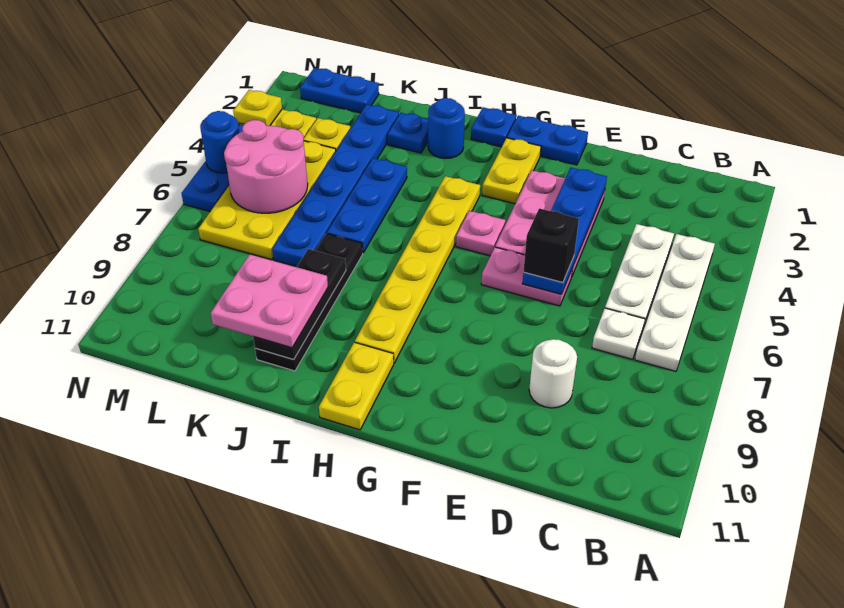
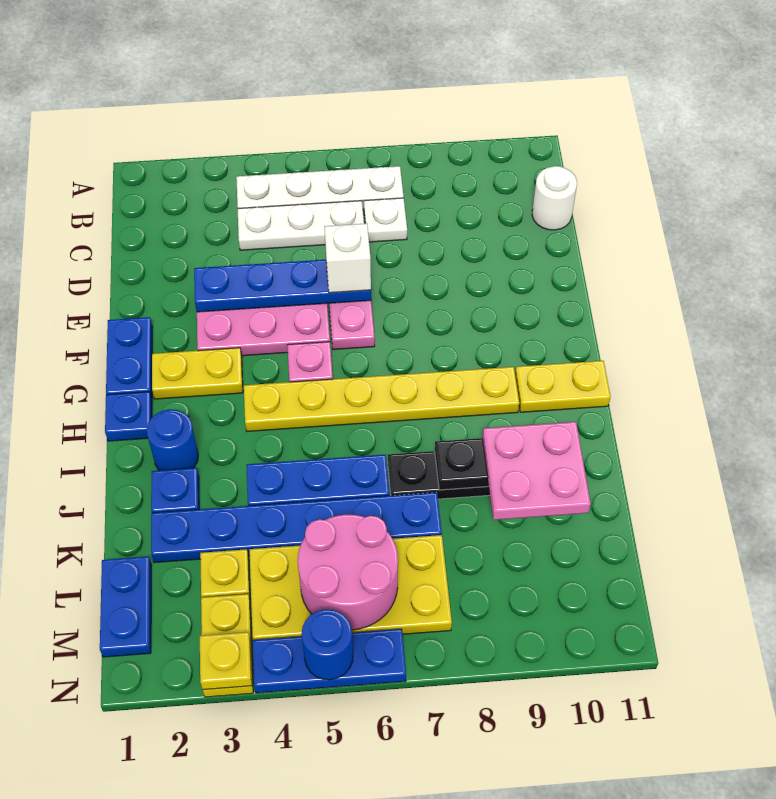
white round brick D9 level 1 -> white round brick C11 level 1
black brick E6 level 3 -> white brick E6 level 3

